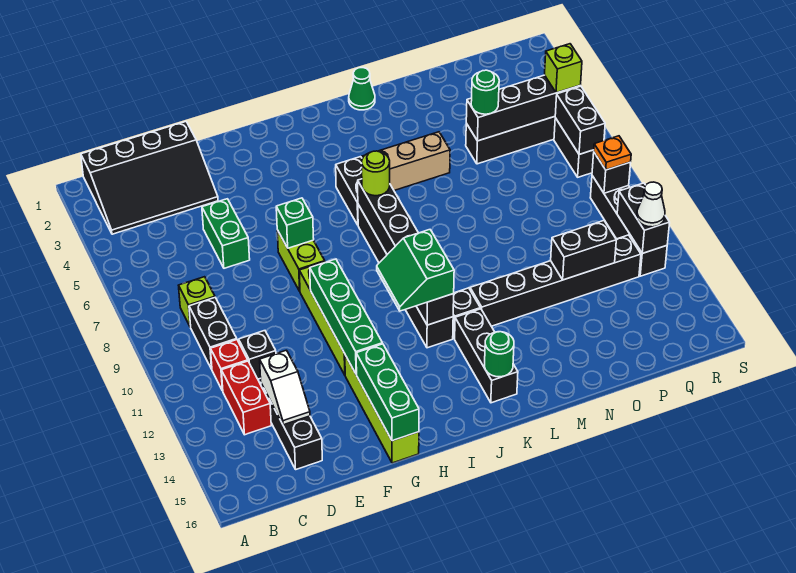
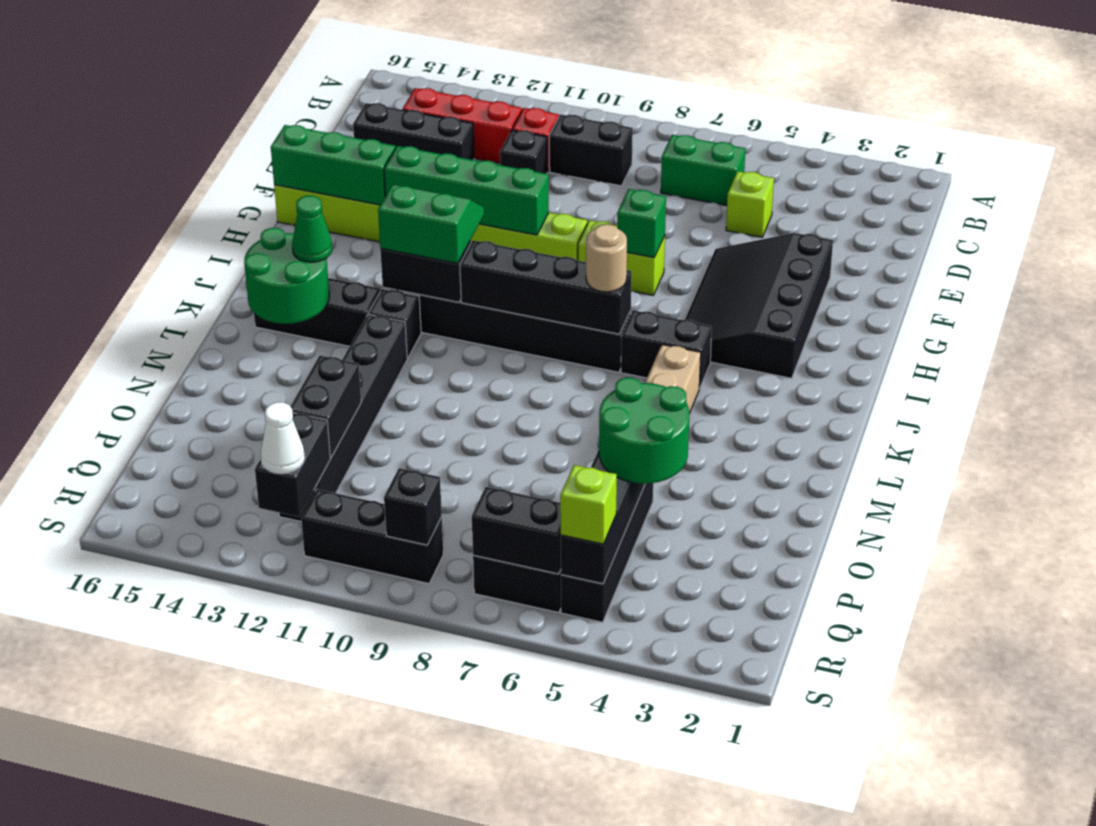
black slope B1:E3 level 1 top 1 -> black slope F3:I5 level 1 top 3
lime brick C8 level 1 -> lime brick D5 level 1
red brick C12:C13 level 1 -> red brick C12:C14 level 1
white slope D13:D14 level 2 top 13 -> none
green brick E5:E6 level 1 -> green brick C6:C7 level 1
lime round brick J7 level 3 -> tan round brick J7 level 3
green round brick K15 level 2 -> green round brick K14:L15 level 2
green cone L1 level 1 -> green cone K14 level 3
green round brick O5 level 3 -> green round brick O4:P5 level 3
black brick R9:R12 level 1 -> black brick R9:R11 level 1
orange plate R9 level 3 -> none
black brick R11:R12 level 2 -> black brick Q12:R12 level 2

